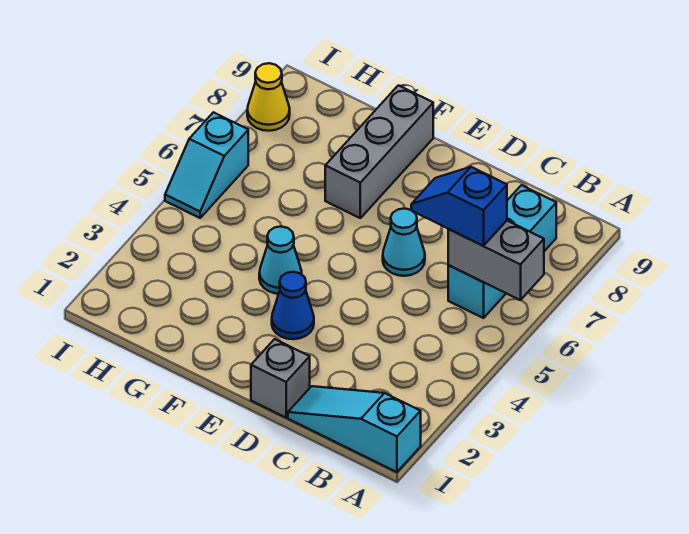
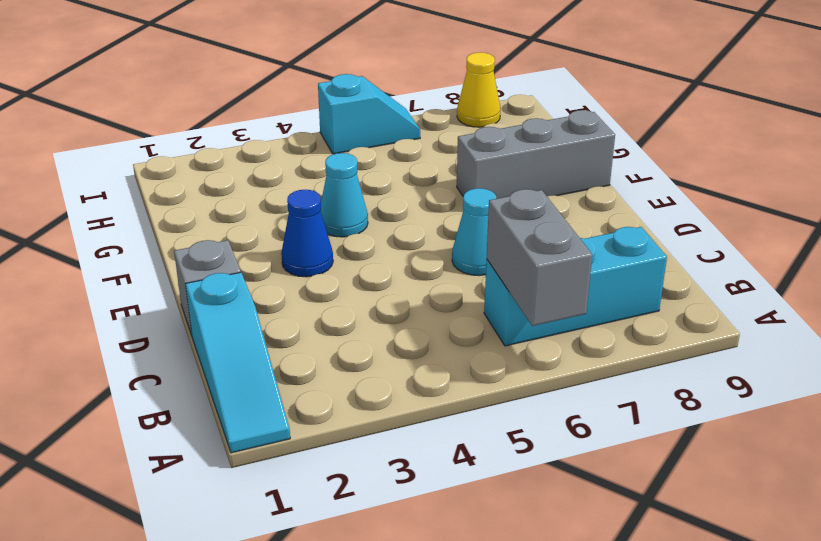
cyan slope A1:C1 level 1 top A -> cyan slope A1:C1 level 1 top C
blue slope B6:C6 level 3 top B -> none
cyan slope I5:I6 level 1 top 6 -> cyan slope I5:I6 level 1 top 5

